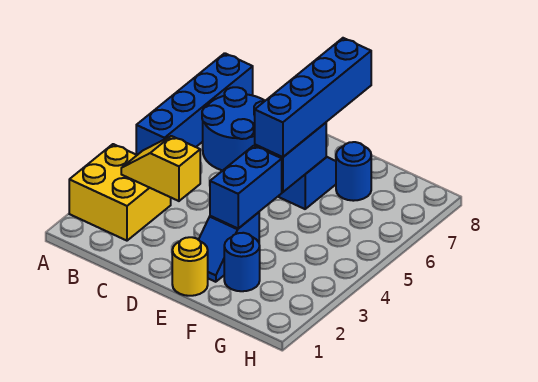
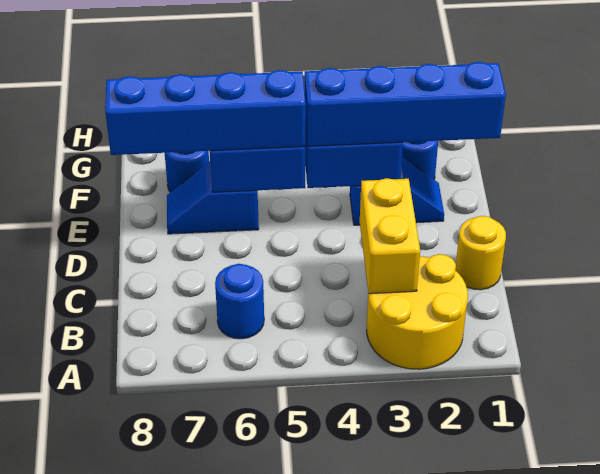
yellow brick A2:B3 level 1 -> yellow round brick A2:B3 level 1
blue brick A5:A8 level 1 -> blue brick E1:E4 level 3
yellow slope B3:C3 level 2 top C -> yellow brick B3:C3 level 2
blue round brick B6:C7 level 1 -> blue round brick B6 level 1
yellow round brick E1 level 1 -> yellow round brick C1 level 1

